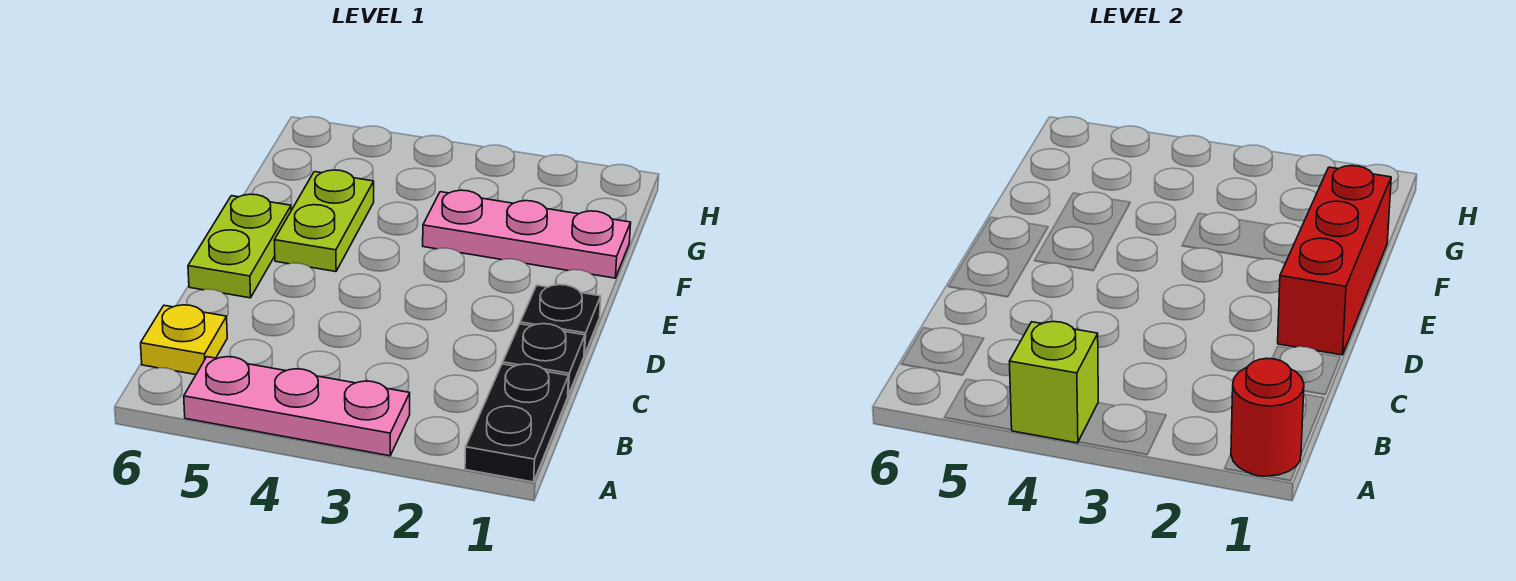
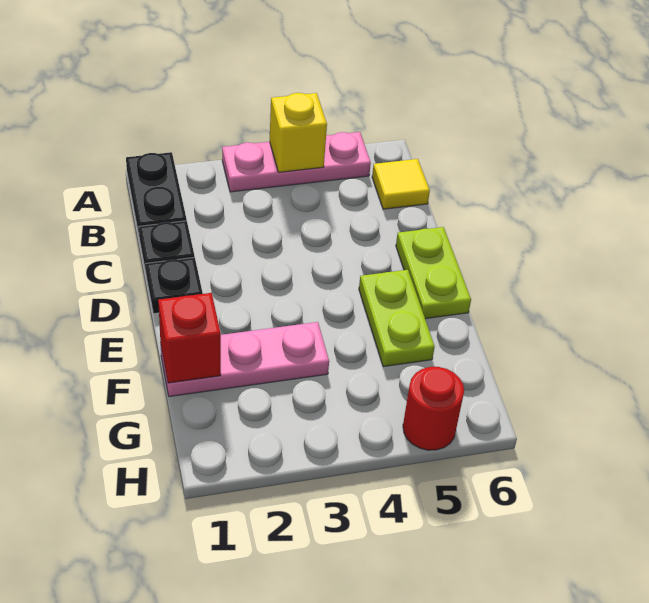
red round brick A1 level 2 -> red round brick H5 level 1
lime brick A4 level 2 -> yellow brick A4 level 2
yellow plate B6 level 1 -> yellow tile B6 level 1
red brick D1:F1 level 2 -> red brick F1 level 2

